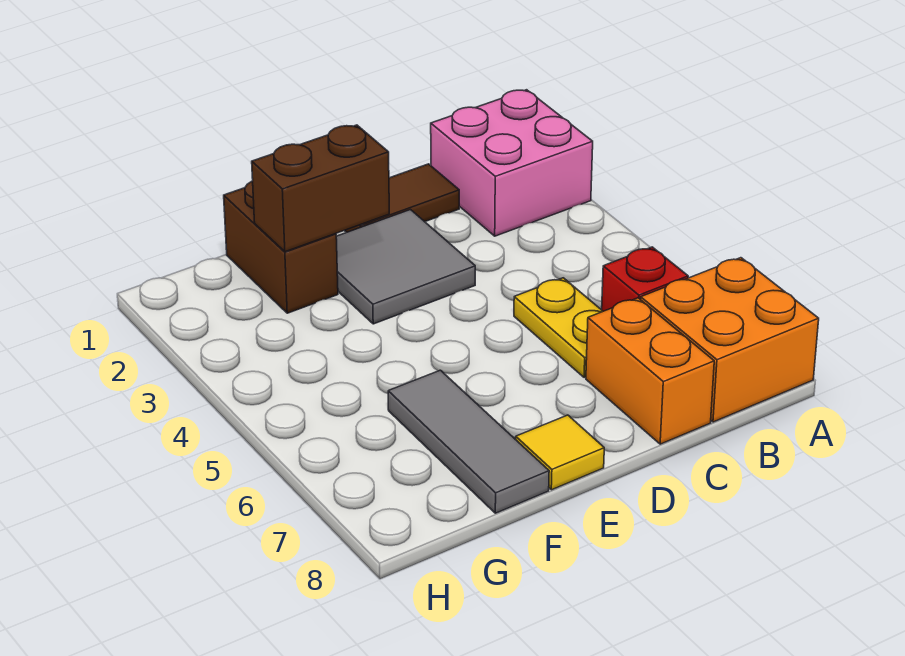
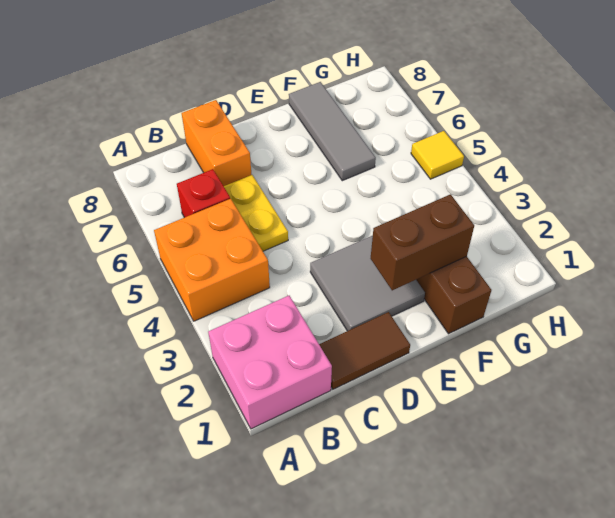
orange brick A7:B8 level 1 -> orange brick A4:B5 level 1
yellow tile E8 level 1 -> yellow tile H5 level 1

